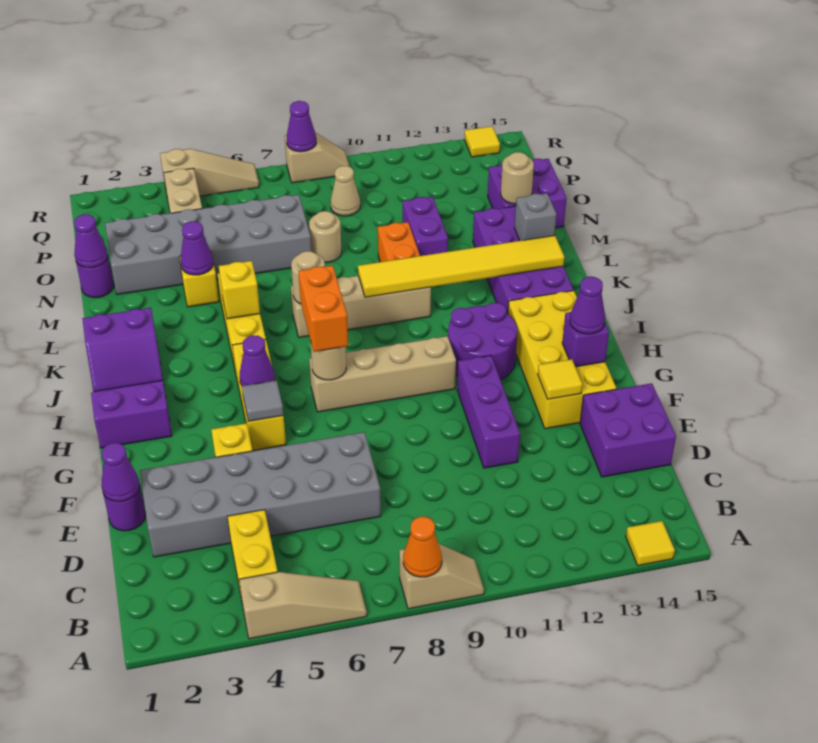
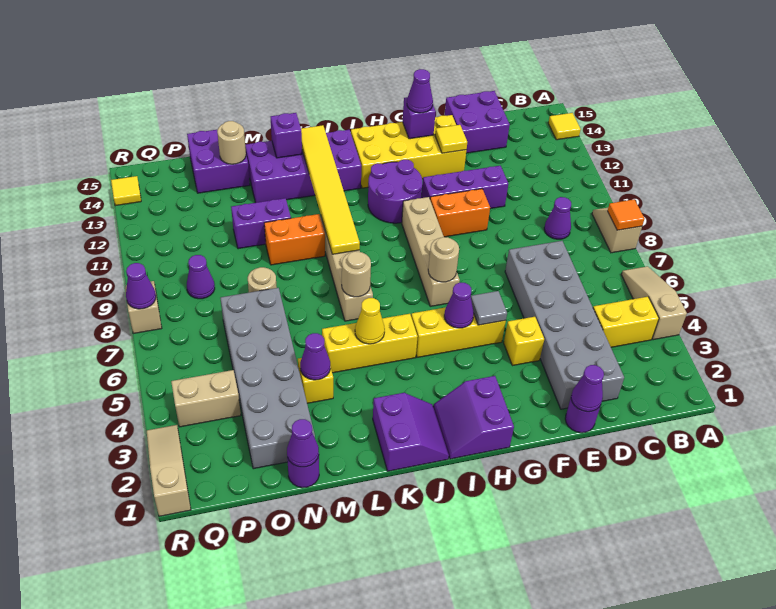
orange cone A8 level 2 -> orange tile A8 level 2
none -> purple cone C9 level 1
orange brick H7:I7 level 3 -> orange brick F10:G10 level 1
yellow brick K5 level 2 -> yellow cone K5 level 2
grey brick L14 level 2 -> purple brick L14 level 2
tan cone P9 level 1 -> purple cone P9 level 1
tan slope R4:R6 level 1 top 4 -> tan slope R1:R3 level 1 top 1

